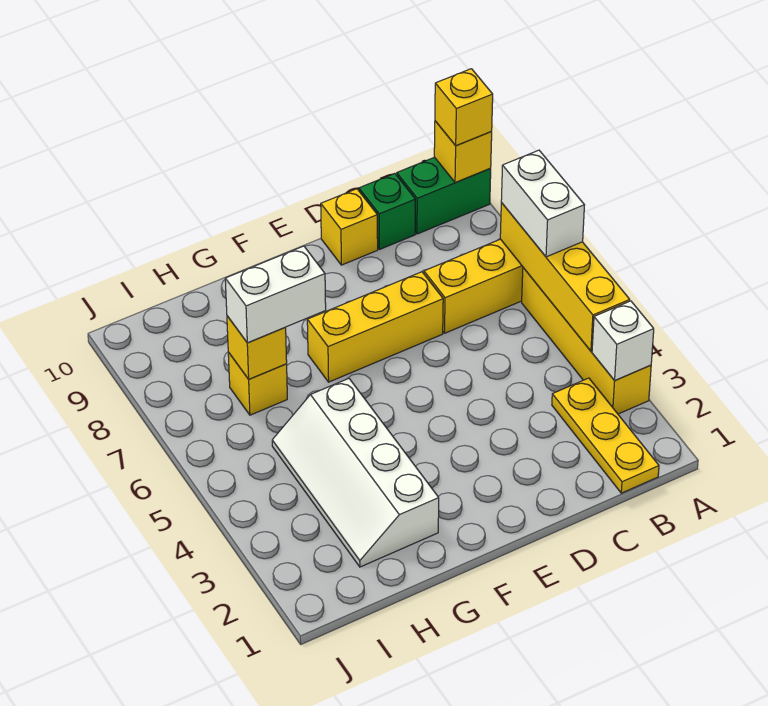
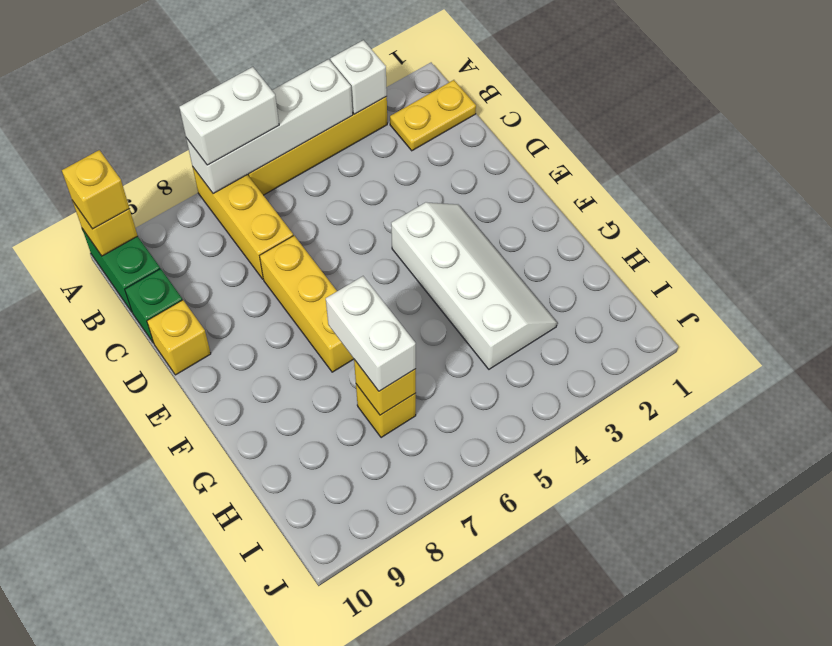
yellow brick A4:A7 level 2 -> white brick A4:A7 level 2
yellow plate B1:B3 level 1 -> yellow plate B1:B2 level 1
white slope G2:H5 level 1 top G -> white slope E3:H4 level 1 top 4

